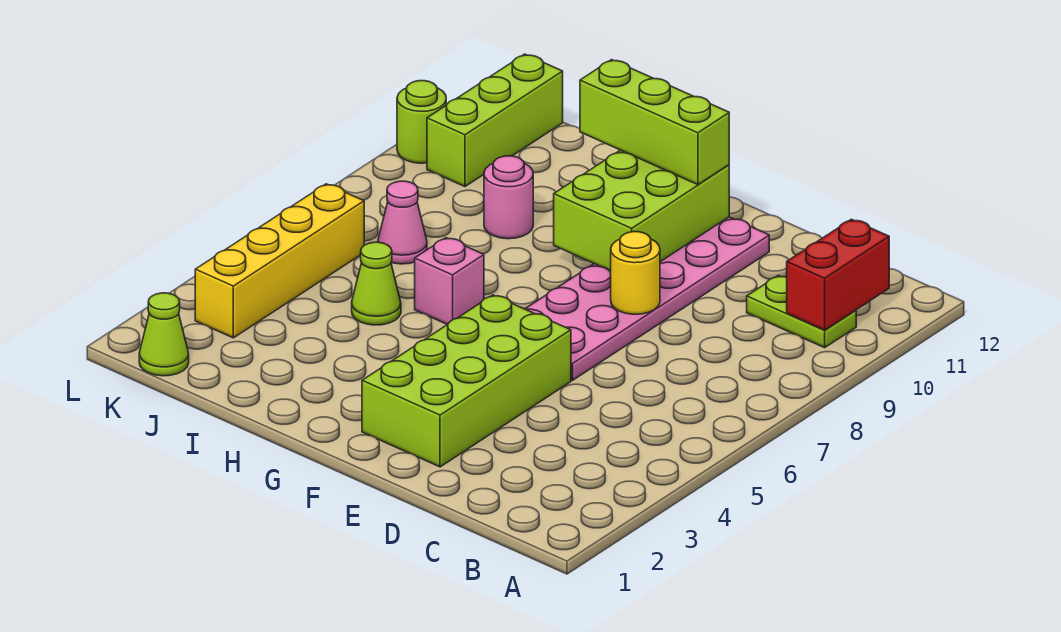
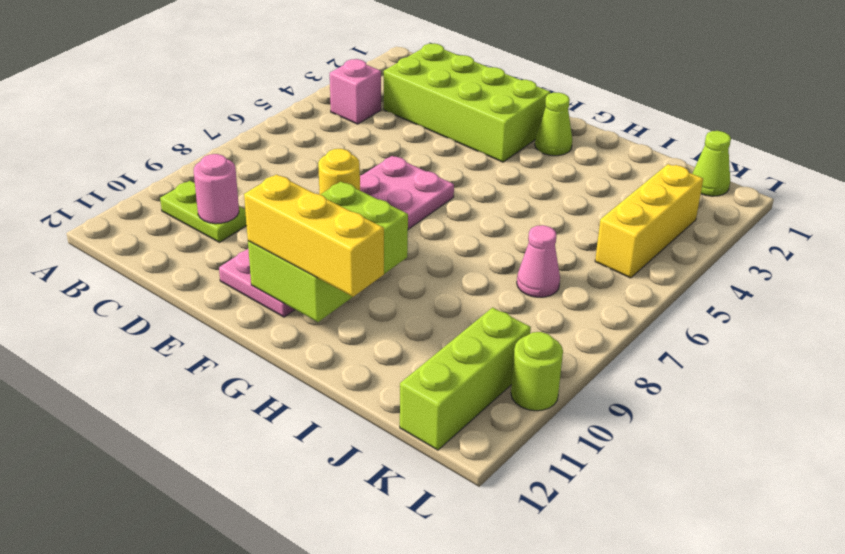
red brick B10:B11 level 2 -> none
lime brick E2:F5 level 1 -> lime brick C2:F3 level 1
lime brick F11:H11 level 3 -> yellow brick F11:H11 level 3
pink brick H6 level 1 -> pink brick B4 level 1
lime cone I5 level 1 -> lime cone G2 level 1
pink round brick I9 level 1 -> pink round brick C10 level 2
yellow brick K3:K6 level 1 -> yellow brick K3:K5 level 1

